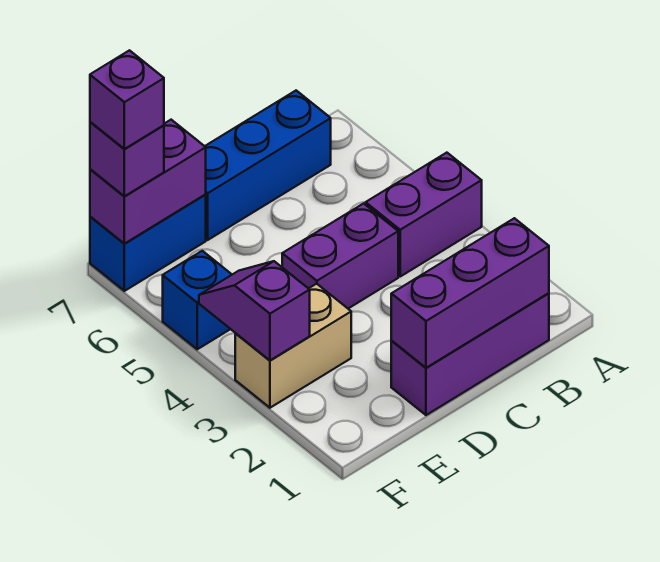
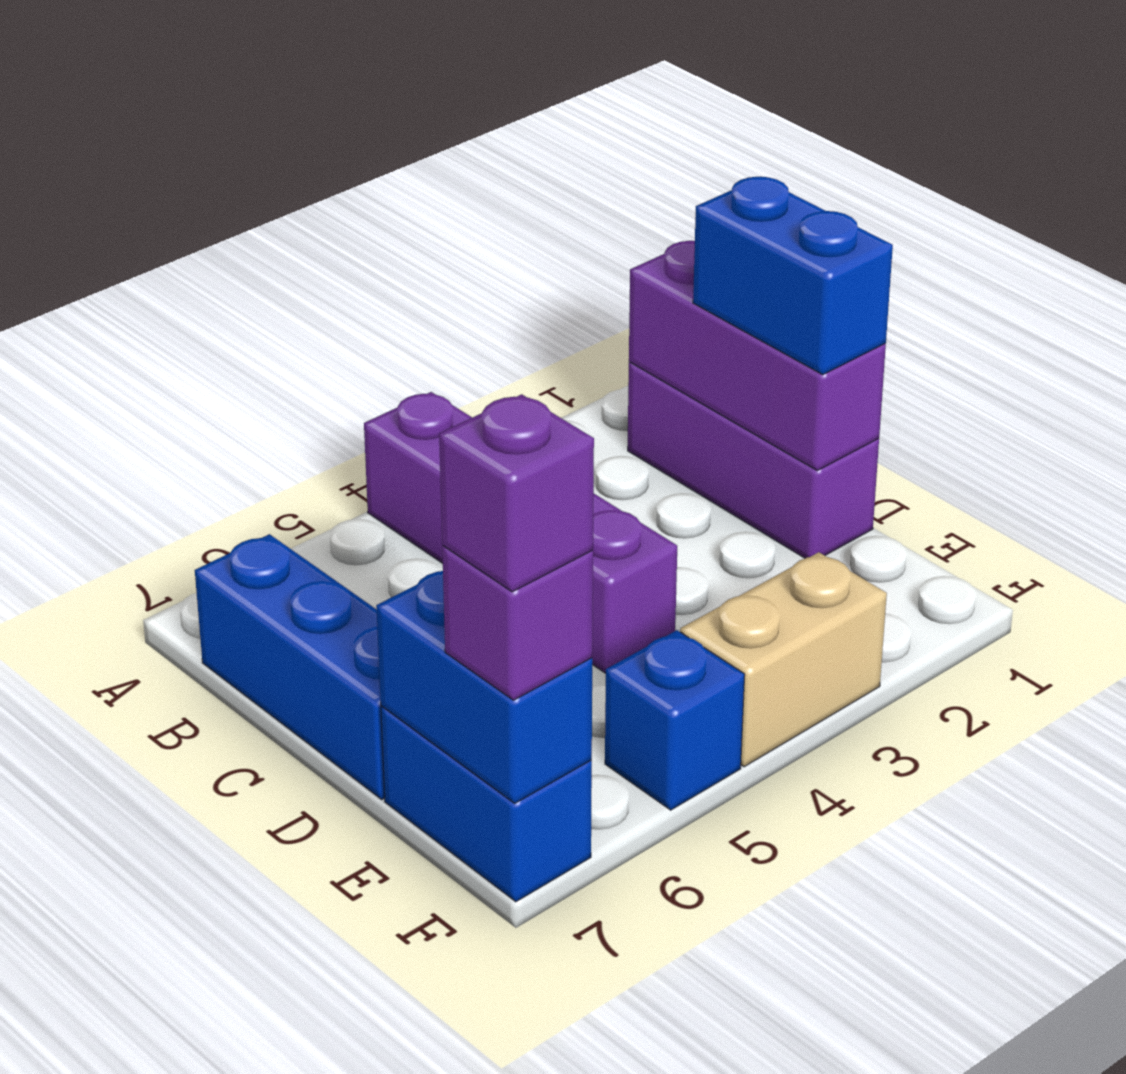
none -> blue brick C1:D1 level 3
tan brick E3:F3 level 1 -> tan brick F3:F4 level 1
purple brick E7:F7 level 2 -> blue brick E7:F7 level 2
purple slope F3:F4 level 2 top 3 -> none

